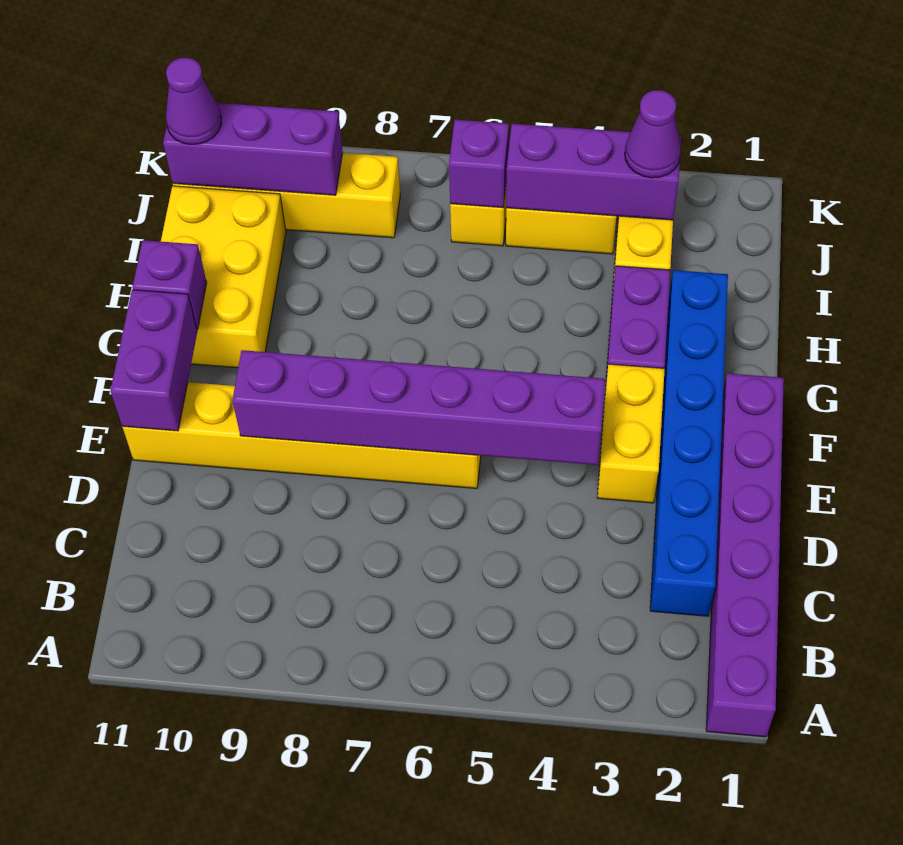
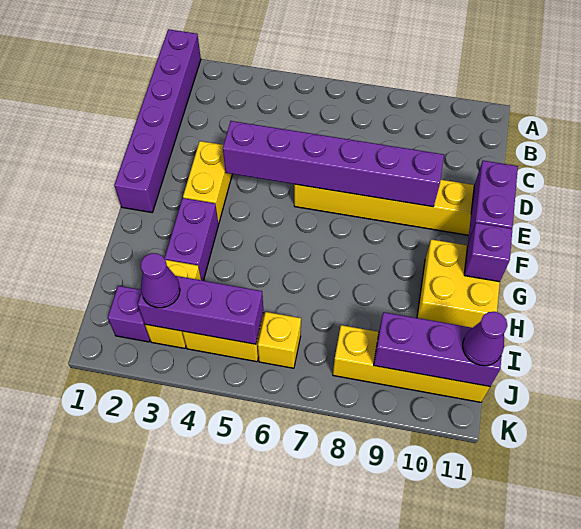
blue brick C2:H2 level 1 -> none
yellow brick G10:I11 level 1 -> yellow brick G10:H11 level 1
purple brick J6 level 2 -> purple brick J2 level 1

